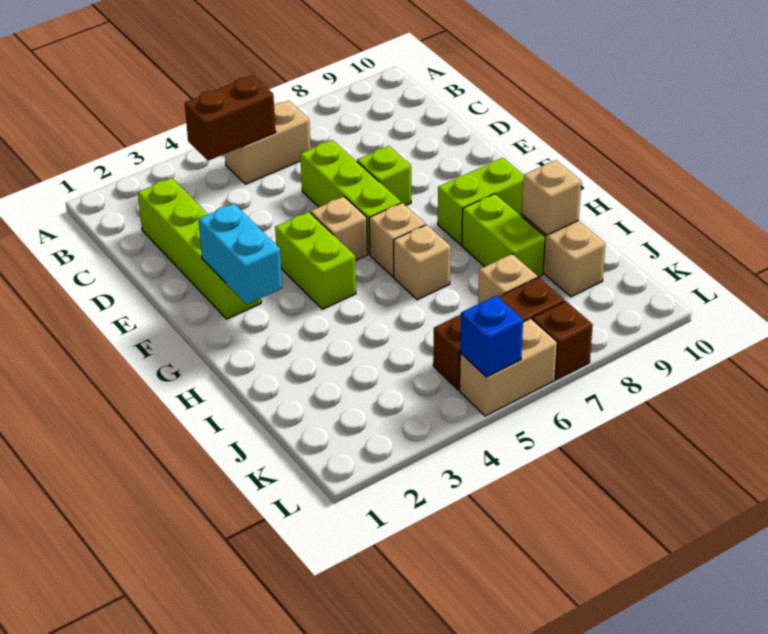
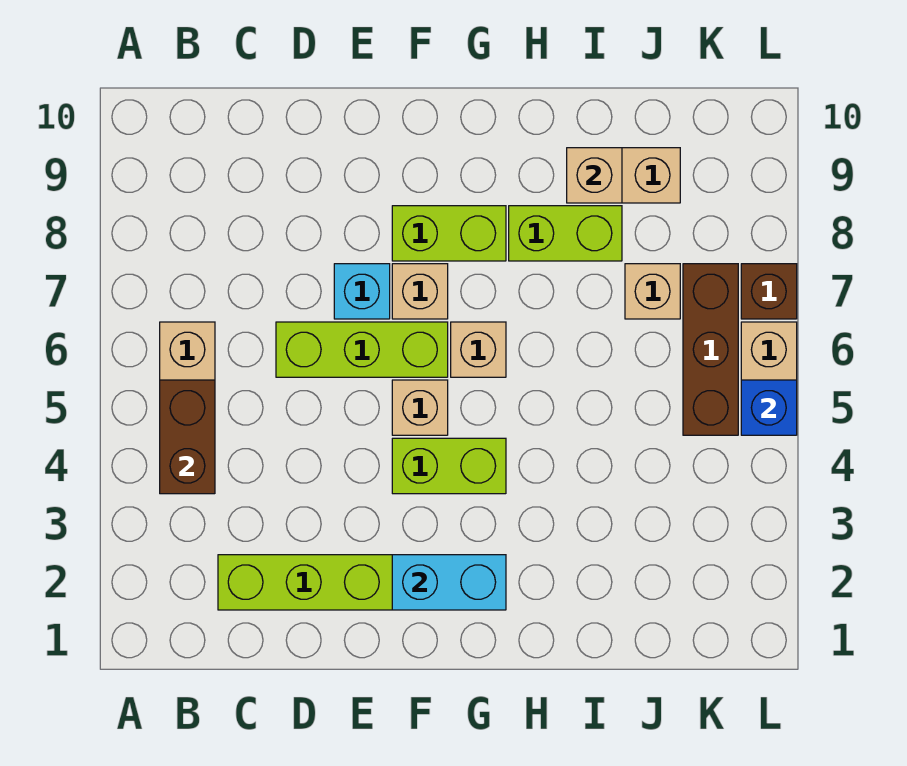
lime brick E7 level 1 -> cyan brick E7 level 1
lime brick G8:G9 level 1 -> lime brick F8:G8 level 1
tan brick H6 level 1 -> tan brick F7 level 1

